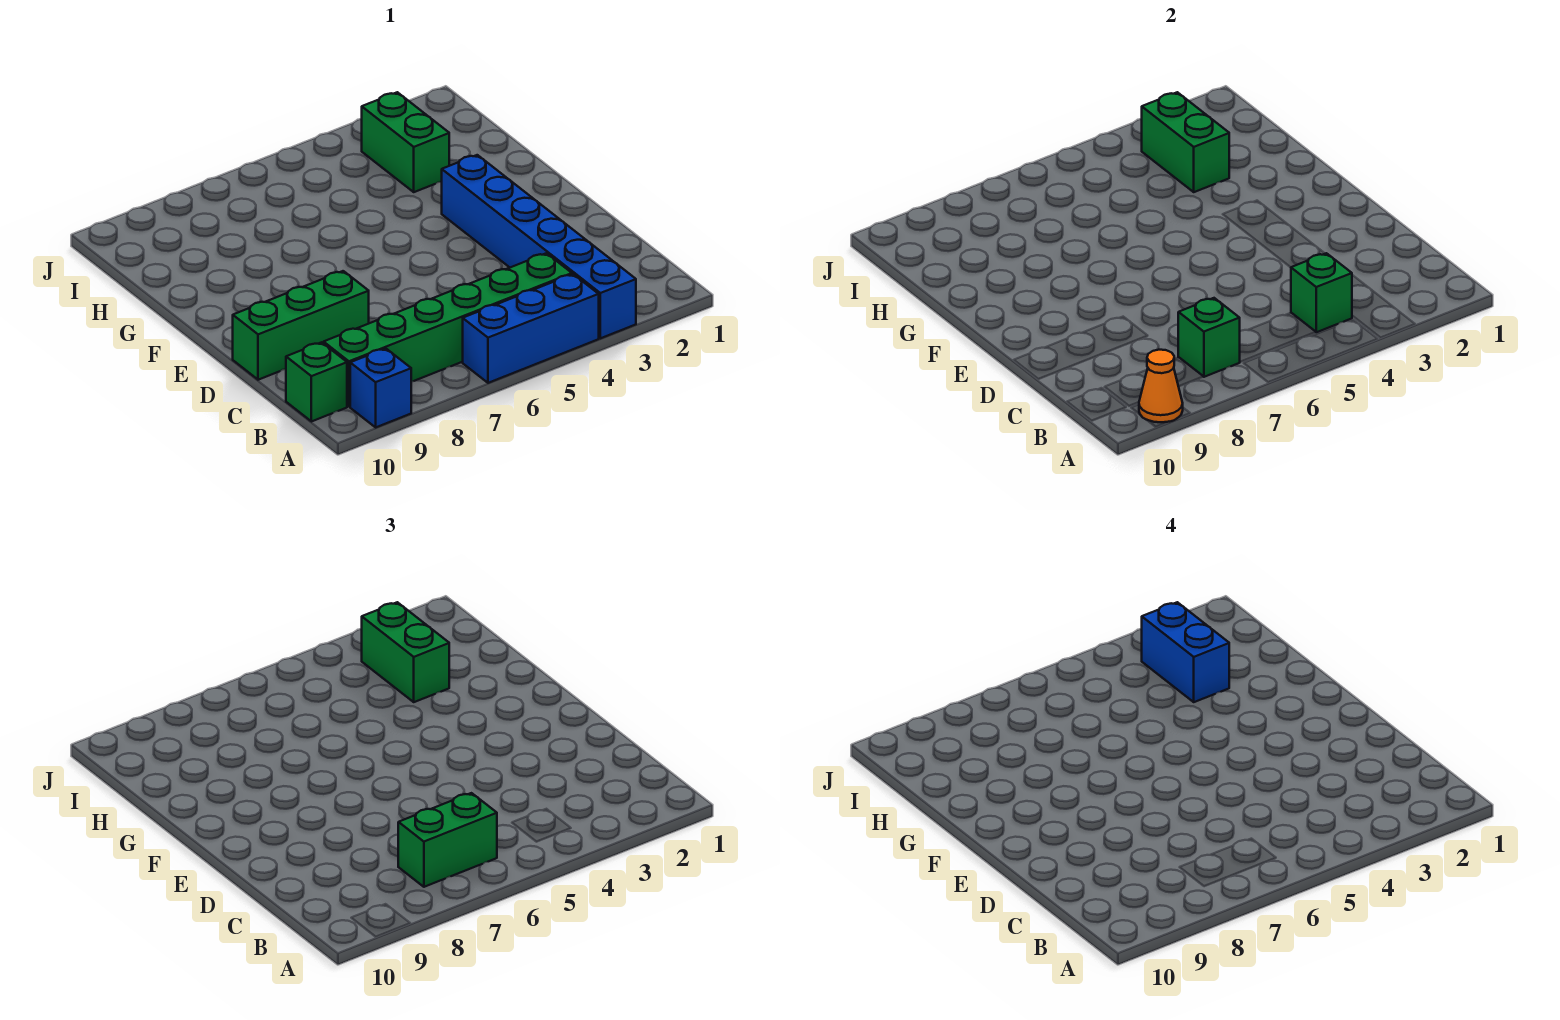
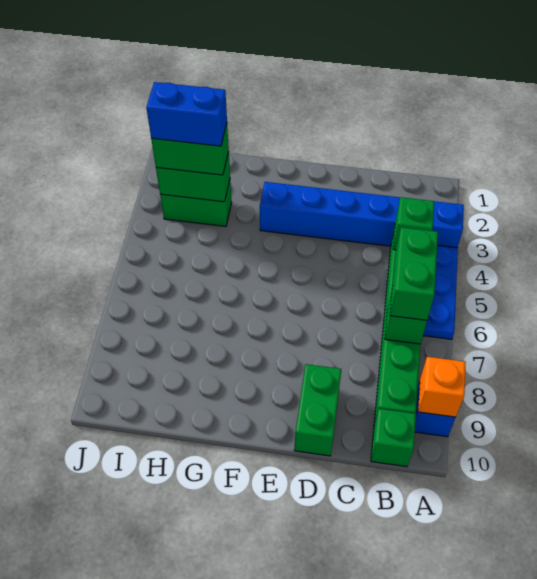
blue brick A4:A6 level 1 -> blue plate A4:A6 level 1
orange cone A9 level 2 -> orange brick A9 level 2
green brick D8:D10 level 1 -> green brick D9:D10 level 1

